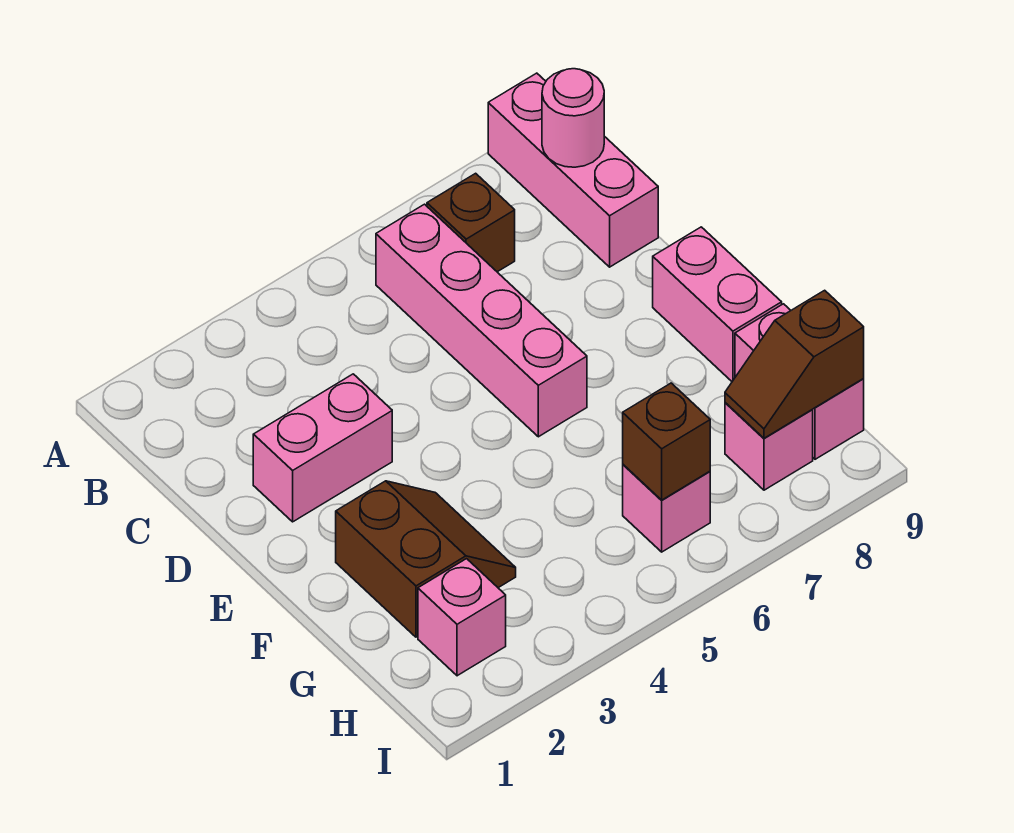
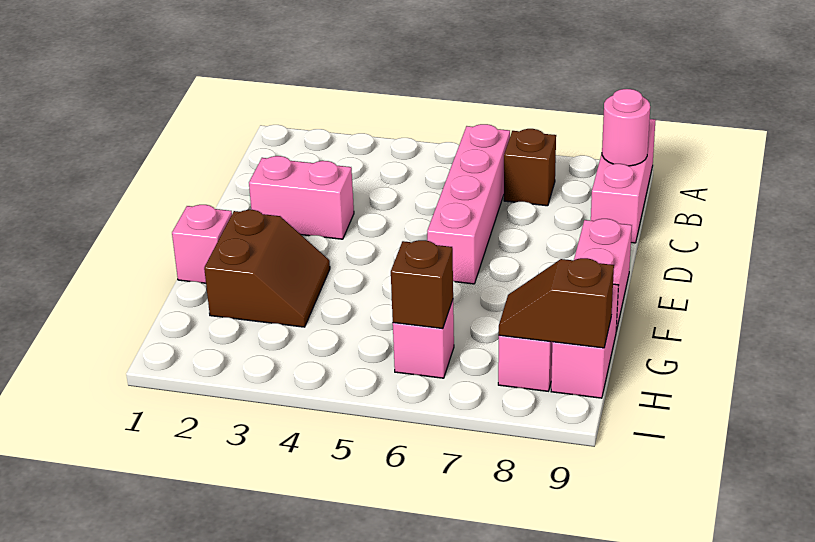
pink brick H2 level 1 -> pink brick F1 level 1

